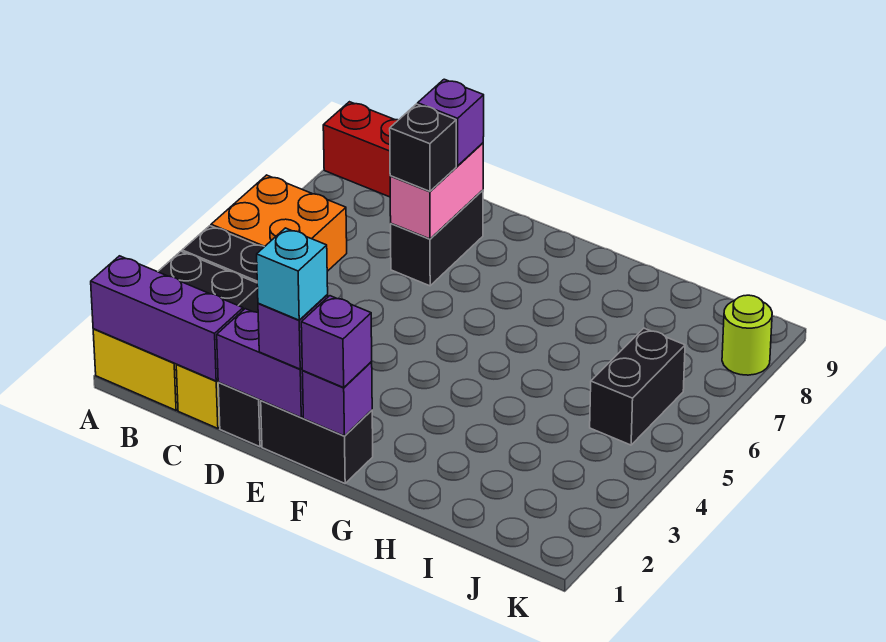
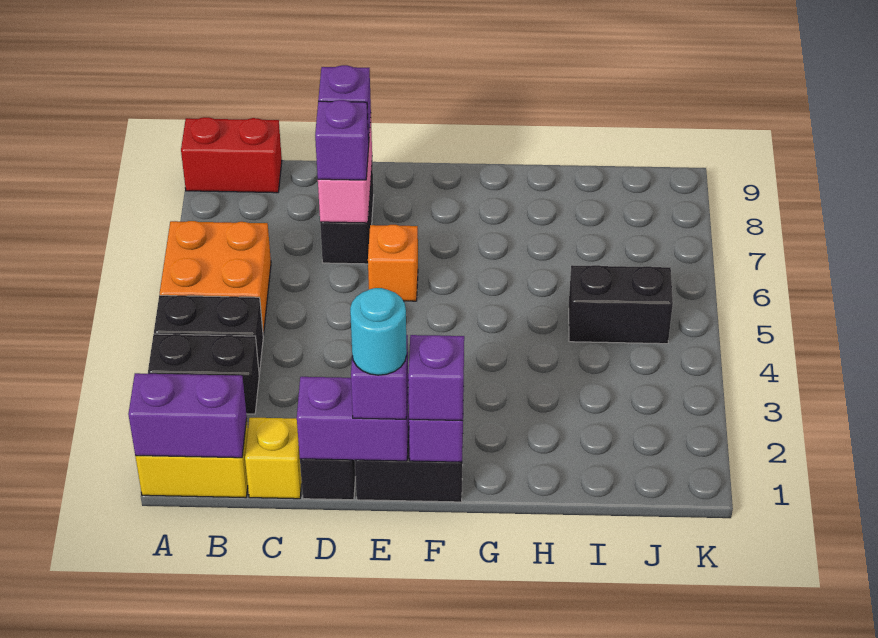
purple brick A1:C1 level 2 -> purple brick A1:B1 level 2
black brick D7 level 3 -> purple brick D7 level 3
cyan brick E1 level 4 -> cyan round brick E1 level 4
none -> orange brick E6 level 1
black brick J5:J6 level 1 -> black brick I5:J5 level 1
lime round brick K8 level 1 -> none

